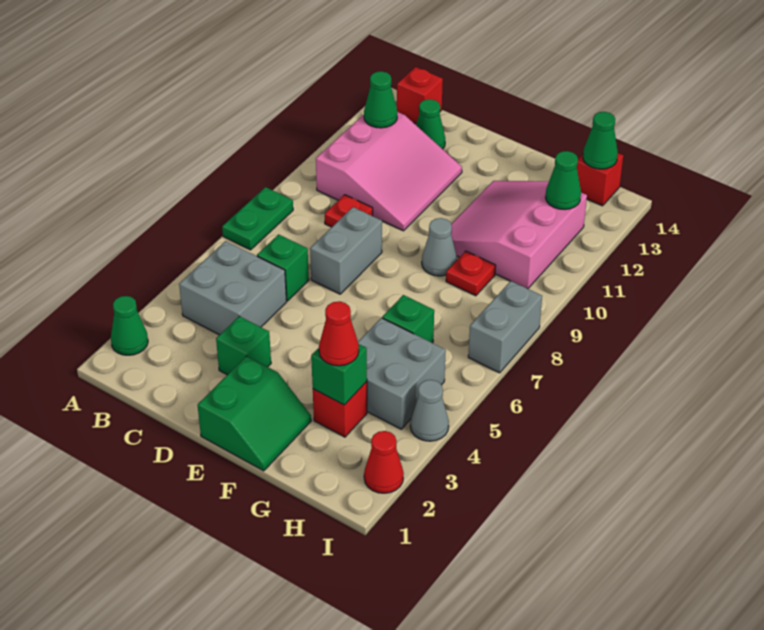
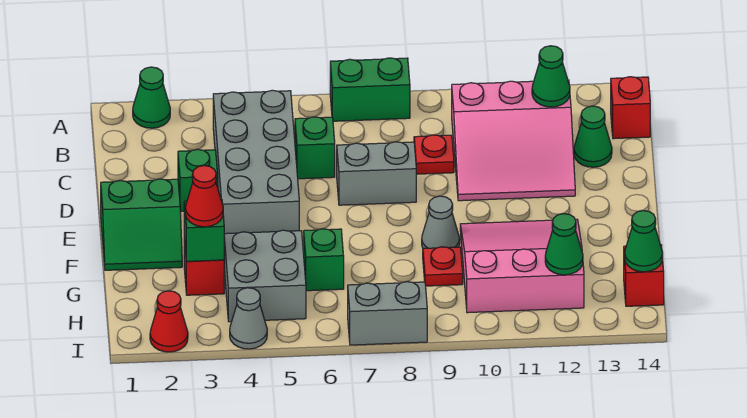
green plate A7:A8 level 1 -> green brick A7:A8 level 1
grey brick B4:C5 level 1 -> grey brick B4:E5 level 1

